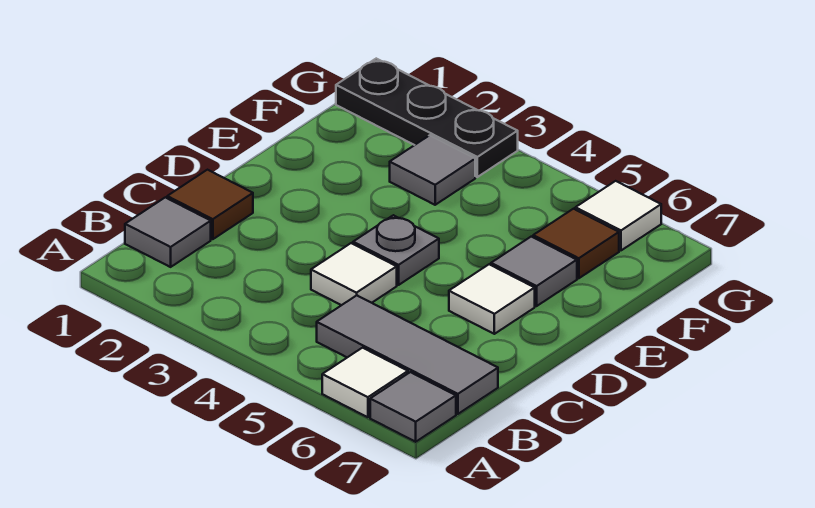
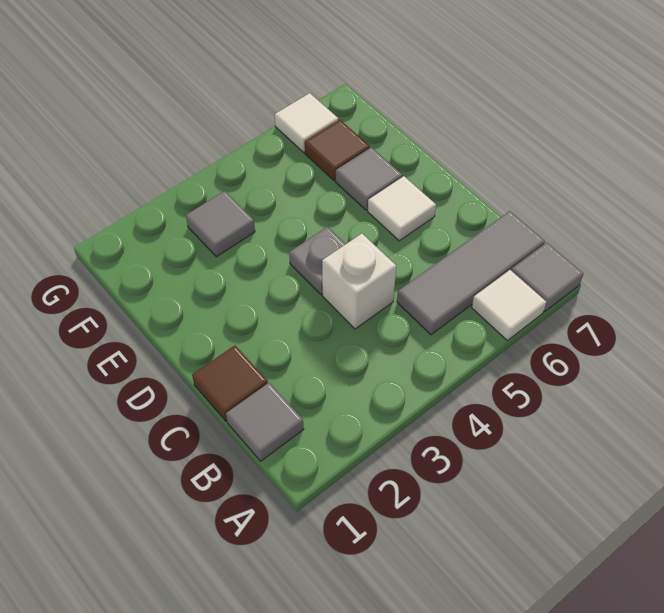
white tile C4 level 1 -> white brick C4 level 1
black plate G1:G3 level 1 -> none

